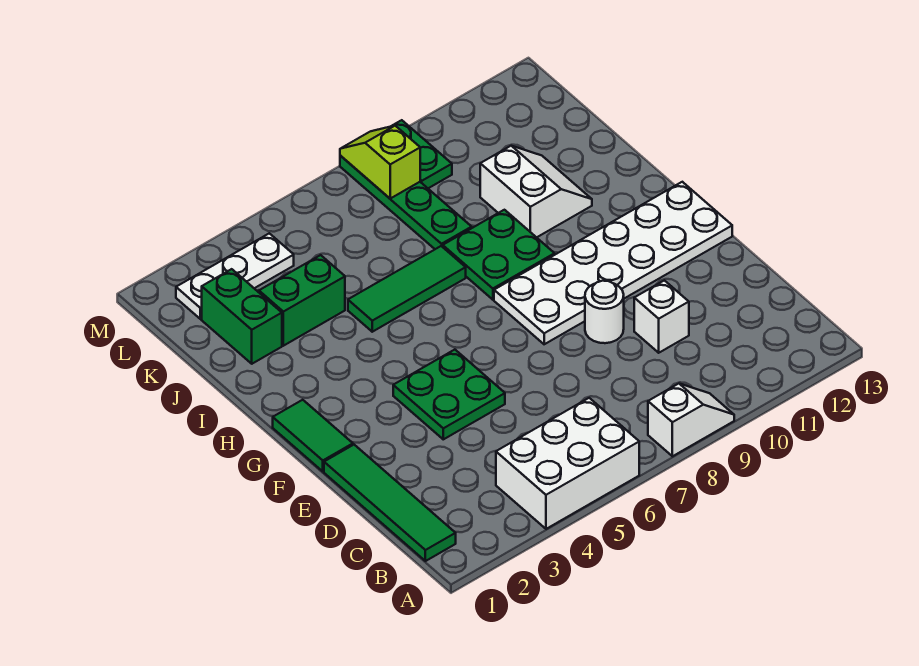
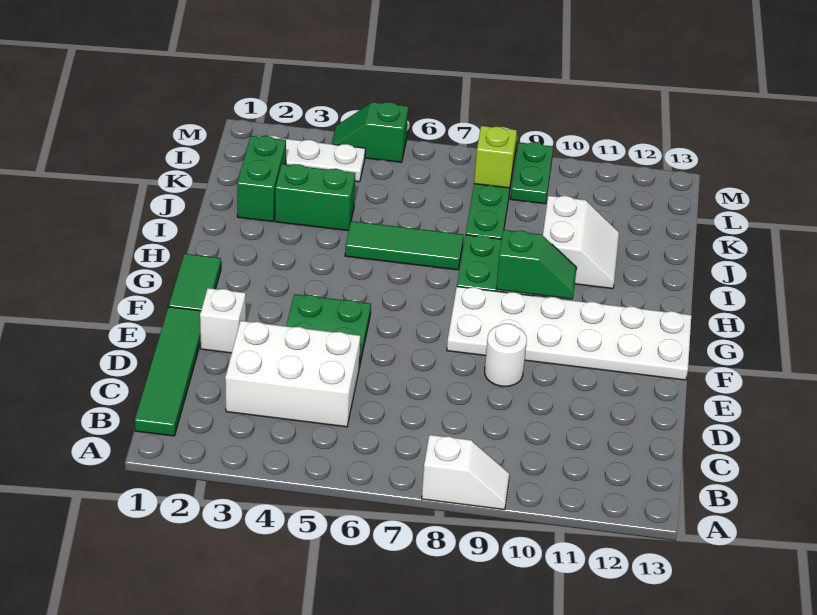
white brick A4:B6 level 1 -> white brick C3:D5 level 1
white brick D10 level 1 -> white brick E2 level 1
none -> green slope H9:H10 level 2 top 9
none -> green slope M4:M5 level 1 top 5

